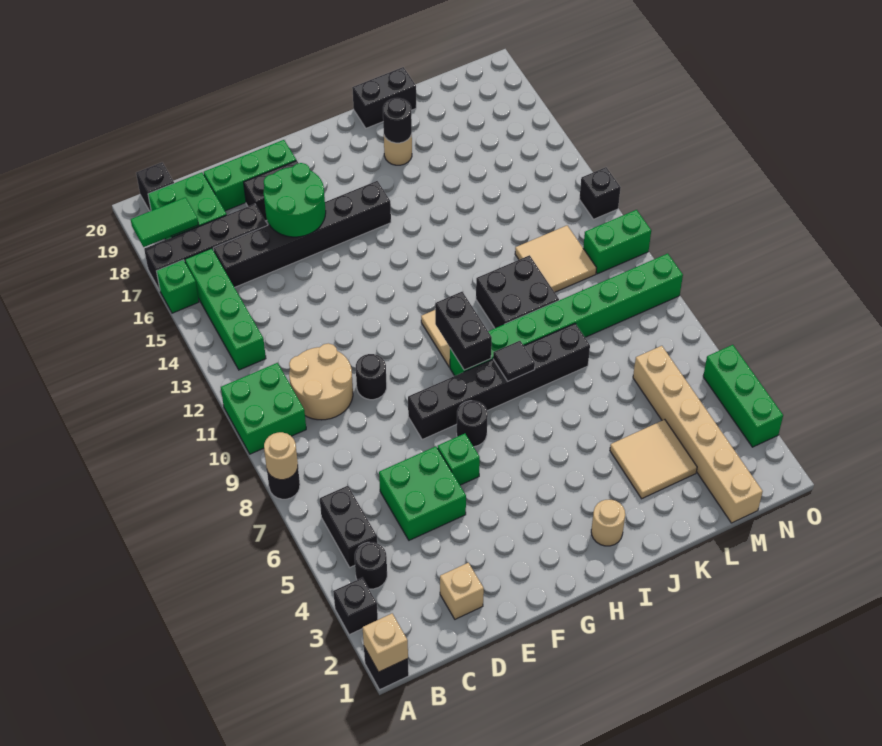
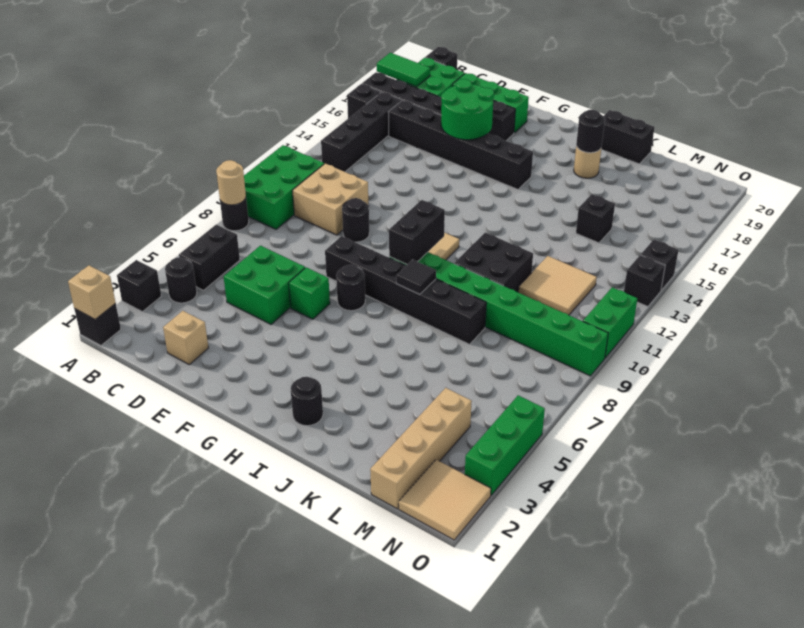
green brick A10:B11 level 1 -> green brick A9:B11 level 1
green brick A16 level 1 -> black brick A16 level 1
green brick B13:B16 level 1 -> black brick B13:B16 level 1
tan round brick C10:D11 level 1 -> tan brick C10:D11 level 1
tan round brick I2 level 1 -> black round brick I2 level 1
tan tile K3:L4 level 1 -> tan tile N1:O2 level 1
none -> black brick L15 level 1
tan brick M1:M6 level 1 -> tan brick M1:M4 level 1
green brick N11:O11 level 1 -> green brick O10:O11 level 1
none -> black brick O14 level 1

